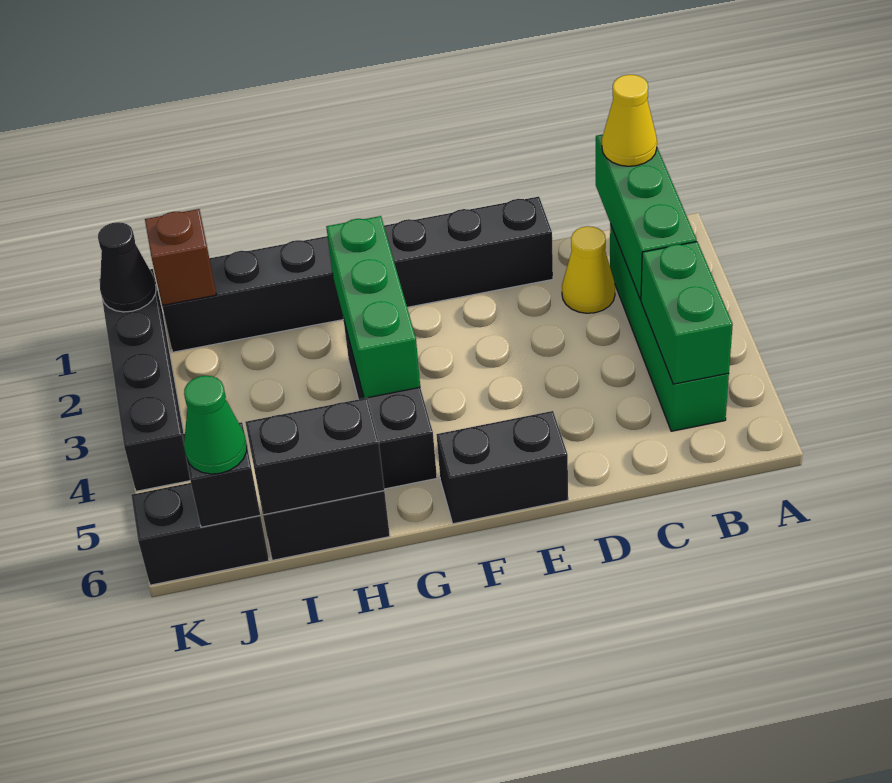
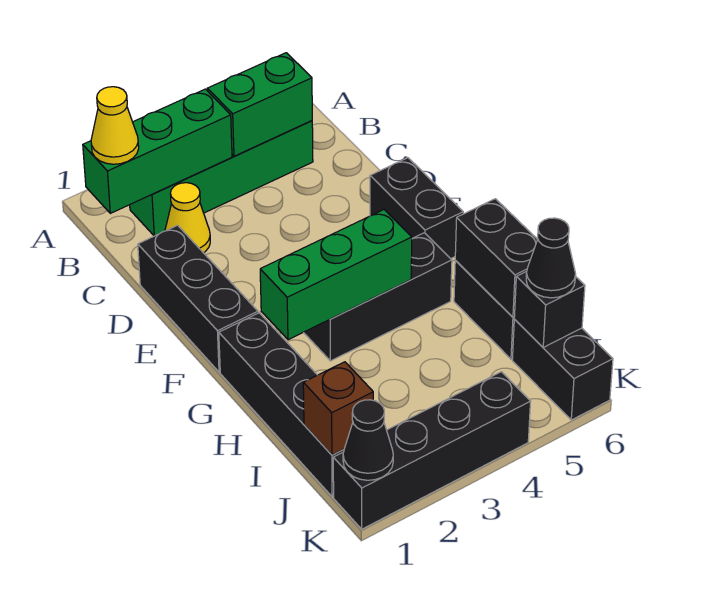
green cone J6 level 3 -> black cone J6 level 3

